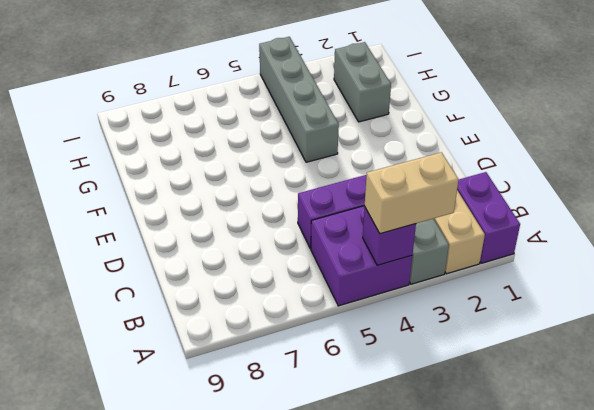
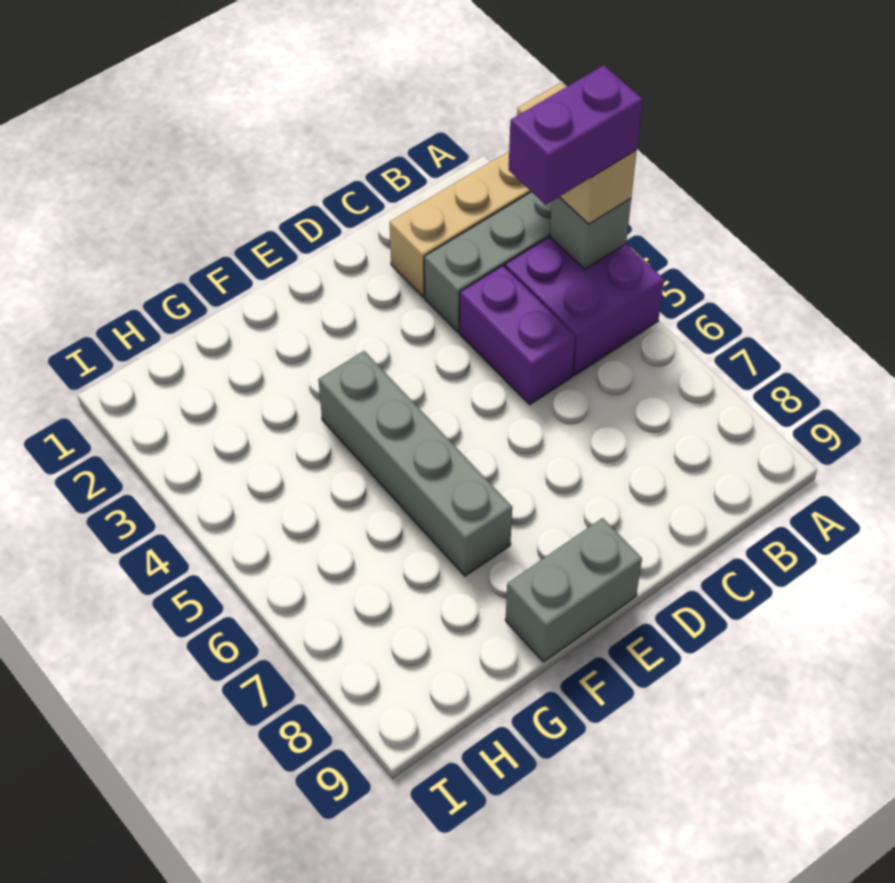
purple brick A1:B1 level 1 -> purple brick A4:B4 level 4
purple brick A4 level 2 -> grey brick A4 level 2
grey brick F4:I4 level 1 -> grey brick F4:F7 level 1
grey brick G2:H2 level 1 -> grey brick E9:F9 level 1

